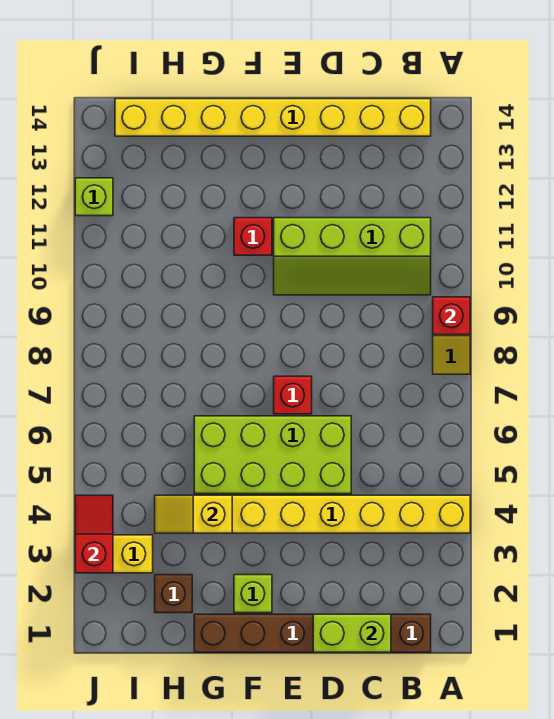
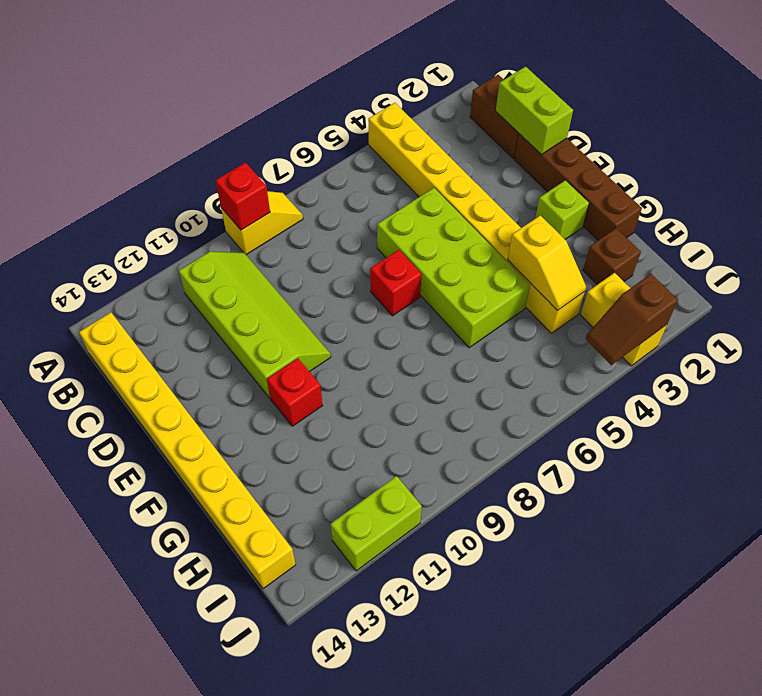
red slope J3:J4 level 2 top 3 -> brown slope J3:J4 level 2 top 3
lime brick J12 level 1 -> lime brick J11:J12 level 1

